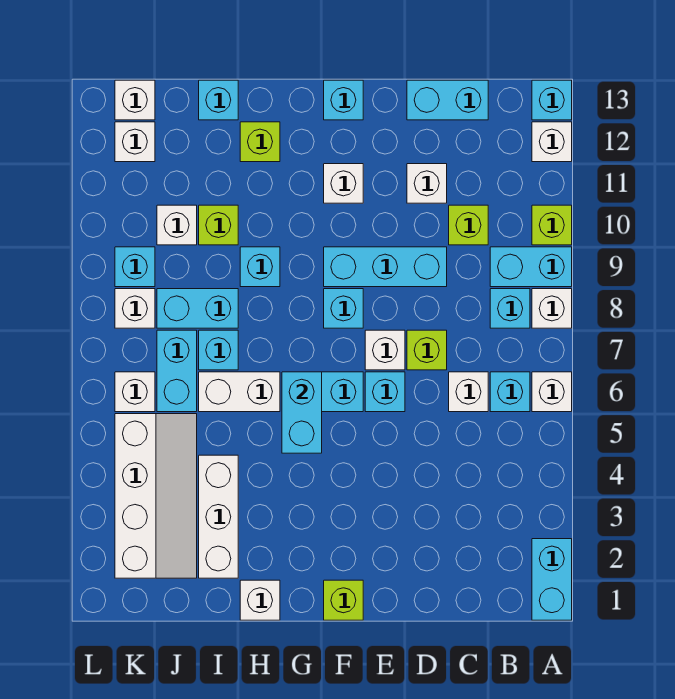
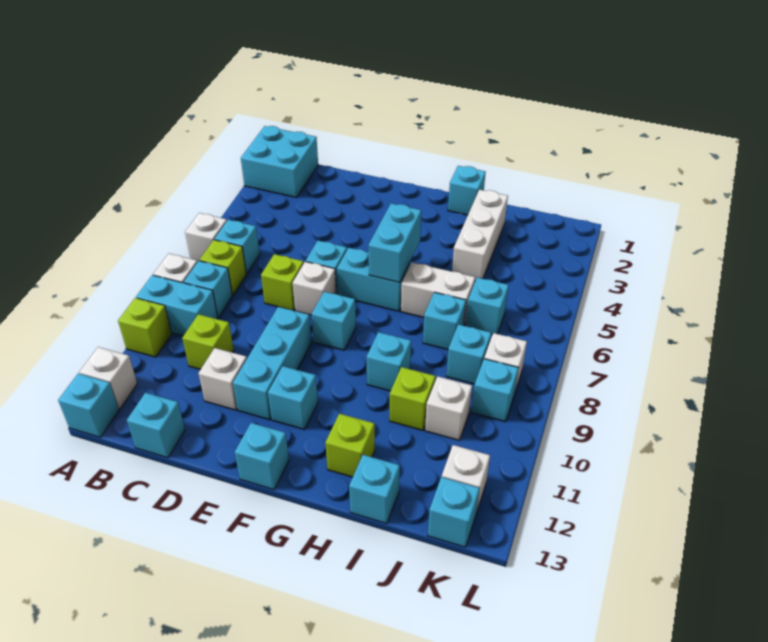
cyan brick A1:A2 level 1 -> cyan brick A1:B2 level 1
white brick C6 level 1 -> none
cyan brick C13:D13 level 1 -> cyan brick C13 level 1
cyan brick D9:F9 level 1 -> cyan brick E9:E11 level 1
lime brick F1 level 1 -> lime brick B7 level 1
white brick F11 level 1 -> cyan brick F11 level 1
white brick H1 level 1 -> cyan brick H1 level 1
cyan brick I8:J8 level 1 -> cyan brick J8 level 1
white slope J2:K5 level 1 top K -> none
cyan brick J6:J7 level 1 -> cyan brick J6 level 1
white brick K6 level 1 -> none
white brick K13 level 1 -> cyan brick K13 level 1

